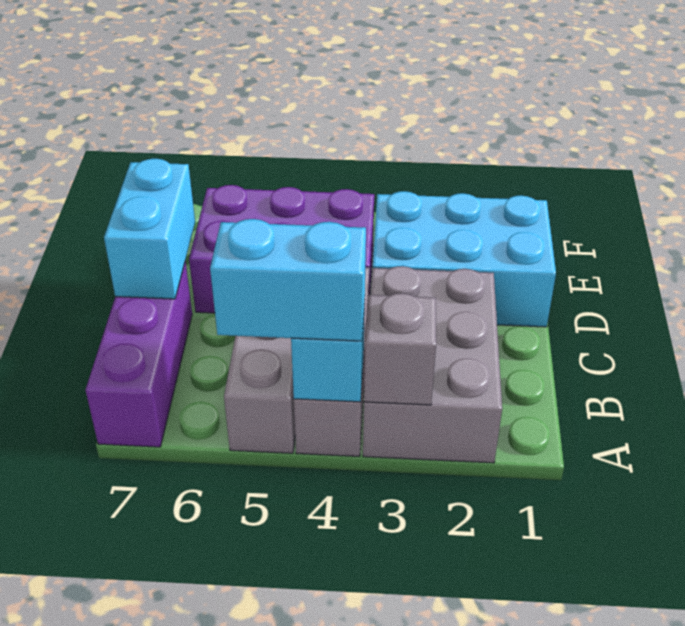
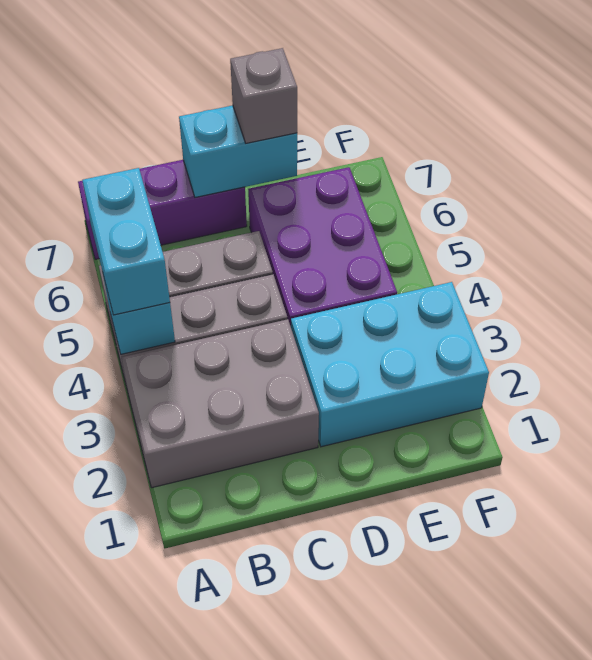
grey brick A3 level 2 -> grey brick D7 level 3
cyan brick D1:E3 level 1 -> cyan brick D2:F3 level 1

